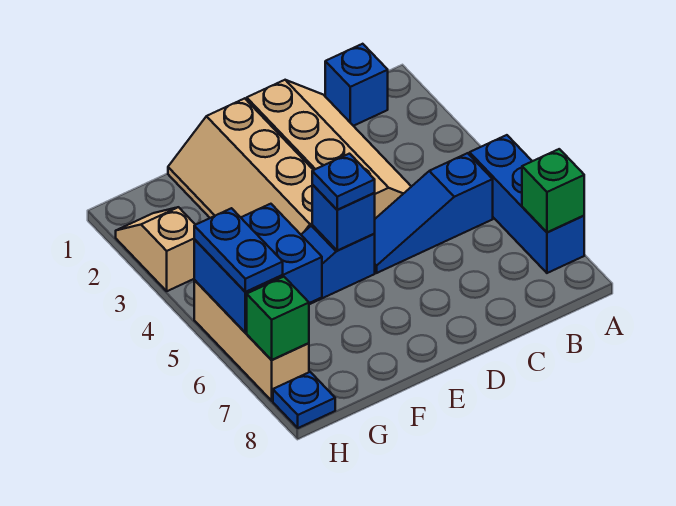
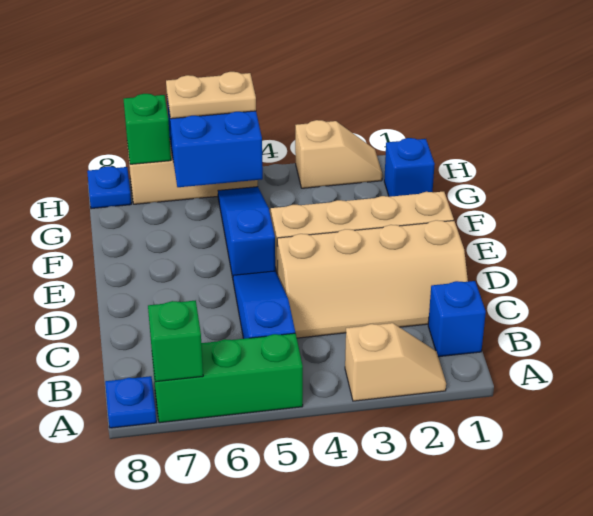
none -> tan slope A2:A3 level 1 top 3
blue brick A5:A7 level 1 -> green brick A5:A7 level 1
blue brick E5 level 2 -> blue brick G1 level 1
blue plate E5 level 3 -> blue plate A8 level 1
blue plate H5:H6 level 3 -> tan plate H5:H6 level 3

